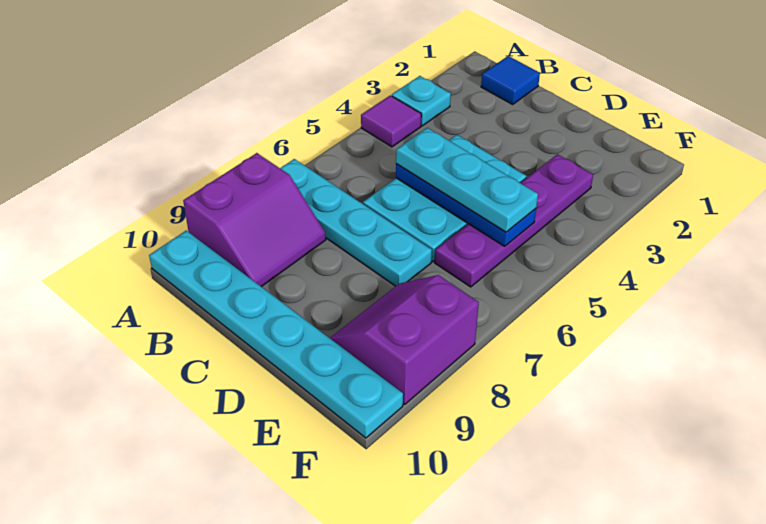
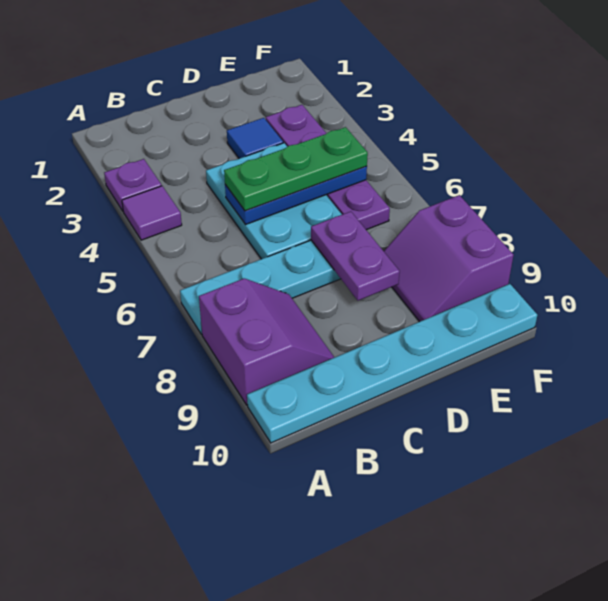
cyan plate A3 level 1 -> purple plate A3 level 1
blue tile B1 level 1 -> blue tile D3 level 1
cyan plate C5:E5 level 3 -> green plate C5:E5 level 3
none -> purple plate D7:D8 level 2

